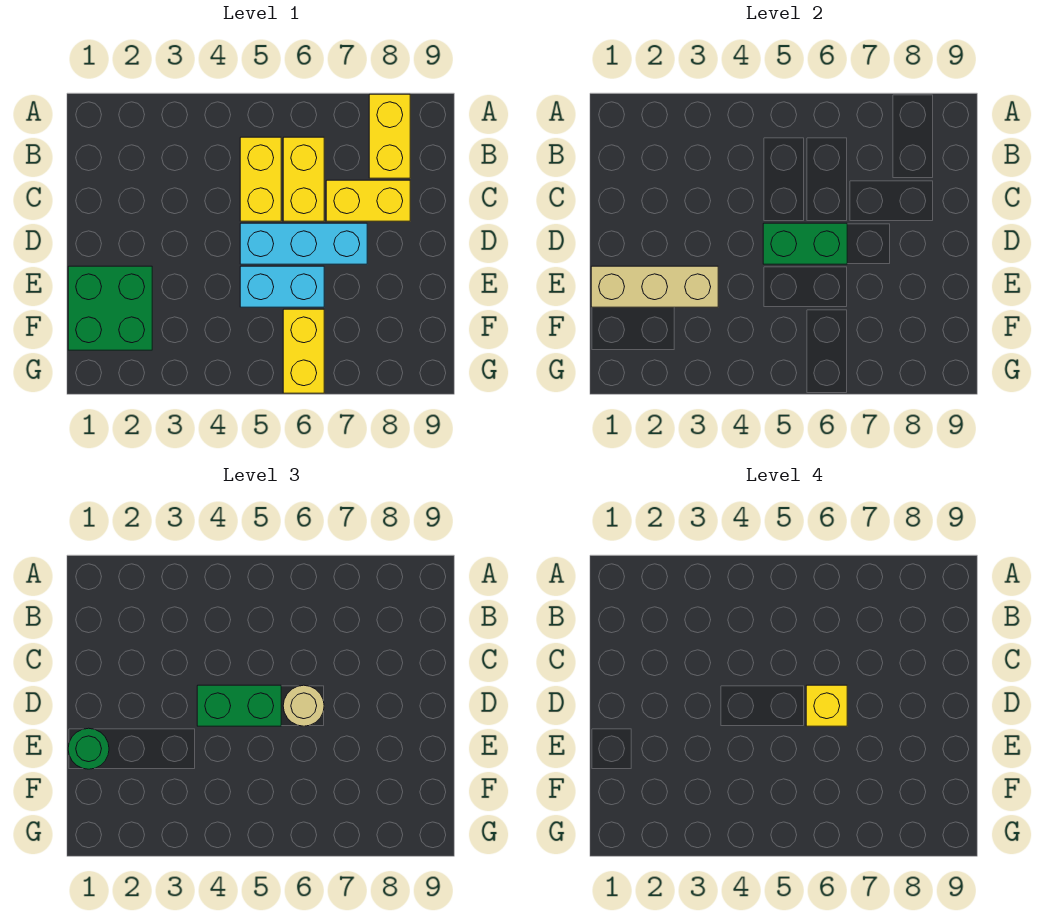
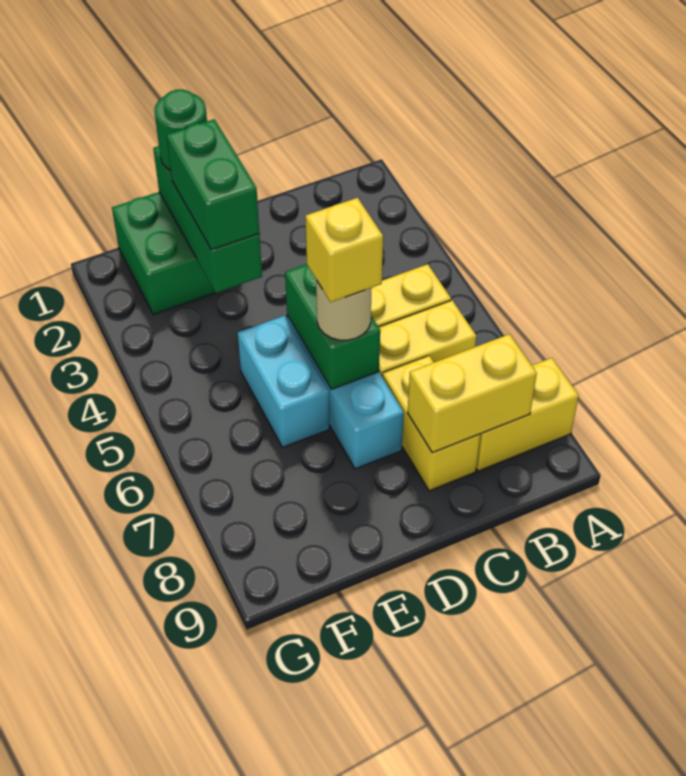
green brick D4:D5 level 3 -> green brick E2:E3 level 3
tan brick E1:E3 level 2 -> green brick E1:E3 level 2
yellow brick F6:G6 level 1 -> yellow brick B8:C8 level 2

